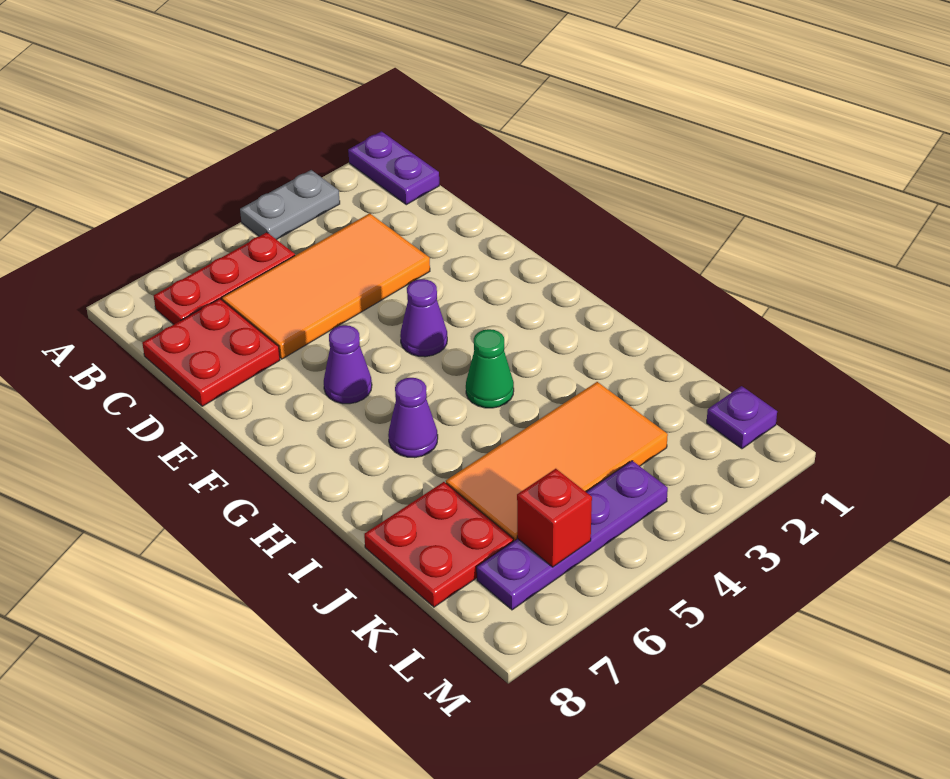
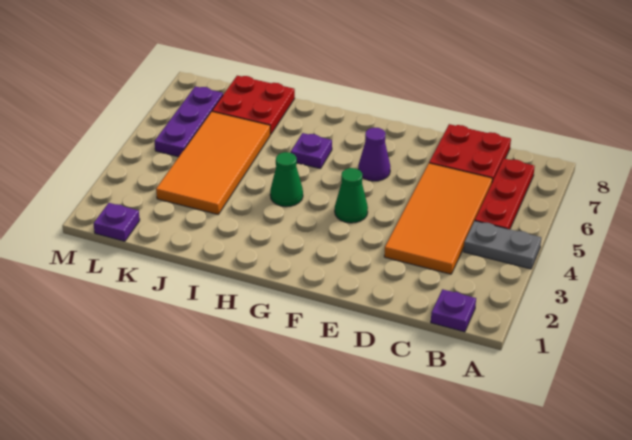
purple plate A1:B1 level 1 -> purple plate B1 level 1
grey plate A3:A4 level 1 -> grey plate A4:B4 level 1
purple cone F4 level 1 -> green cone F4 level 1
purple cone H6 level 1 -> purple plate H6 level 1
purple plate L4:L7 level 1 -> purple plate L5:L7 level 1
red brick L6 level 2 -> none

